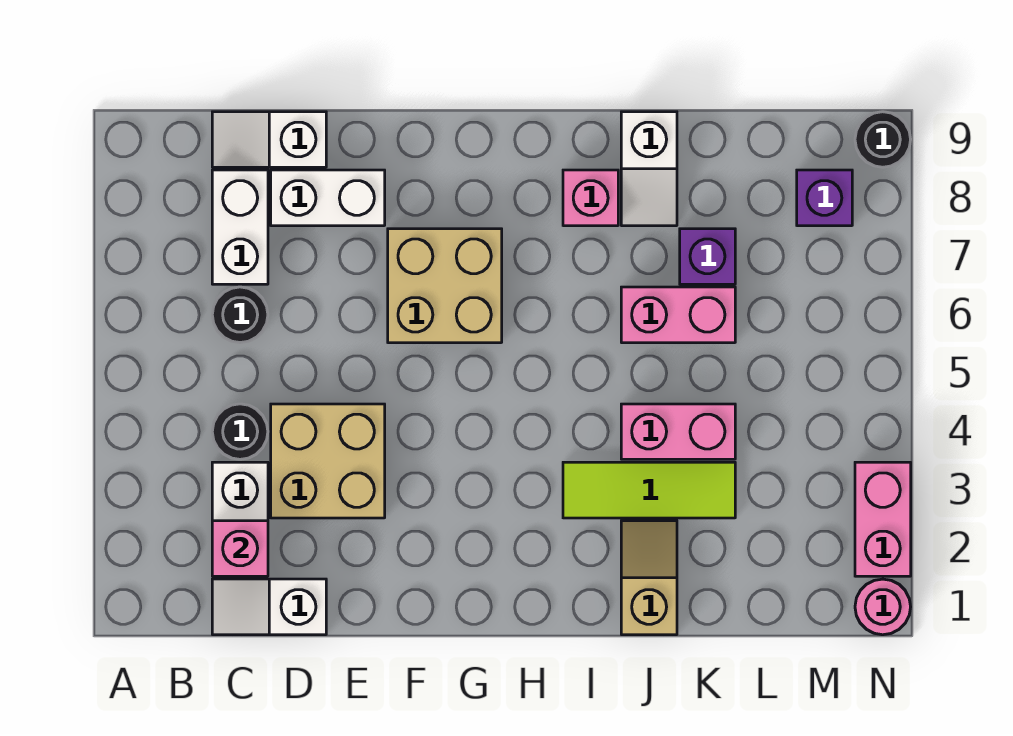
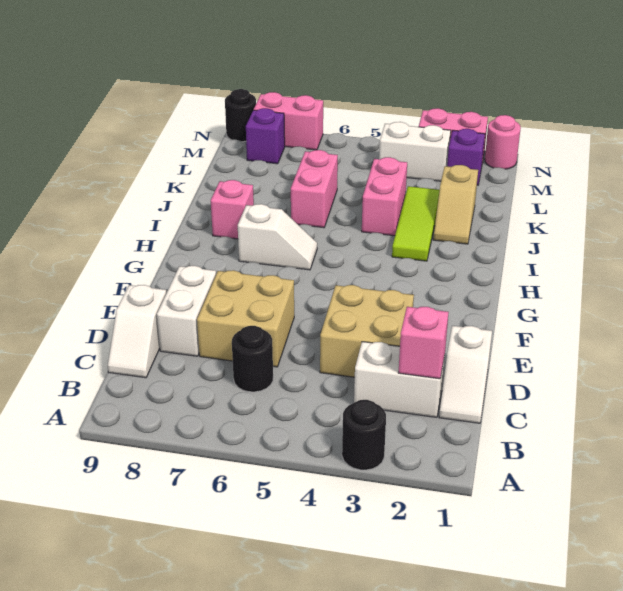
black round brick C4 level 1 -> black round brick A3 level 1
white brick C7:C8 level 1 -> white brick M3:M4 level 1
tan brick F6:G7 level 1 -> tan brick D6:E7 level 1
tan slope J1:J2 level 1 top 1 -> tan slope J2:K2 level 1 top K
white slope J8:J9 level 1 top 9 -> white slope H6:H7 level 1 top 7
purple brick K7 level 1 -> purple brick M2 level 1
none -> pink brick N7:N8 level 1

